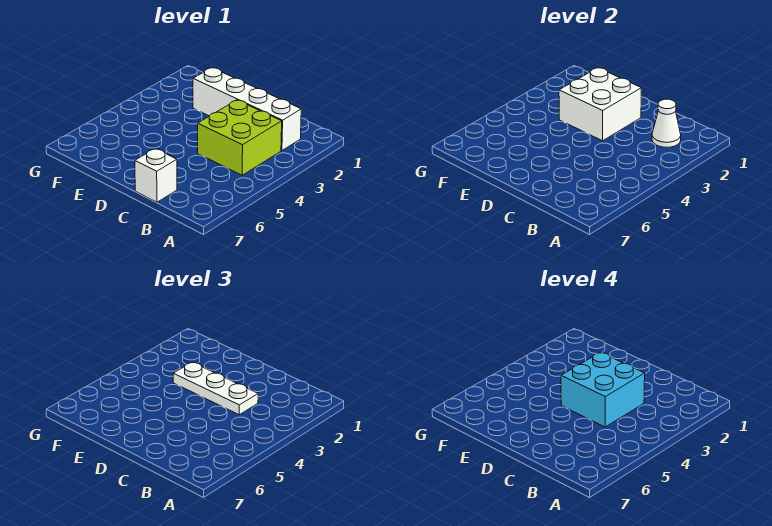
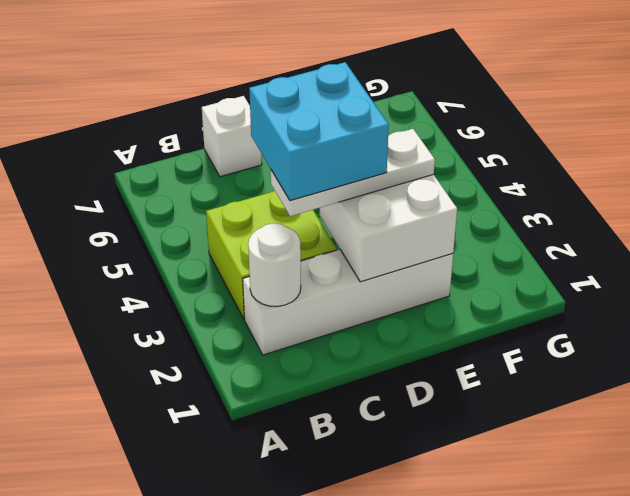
white cone B2 level 2 -> white round brick B2 level 2

